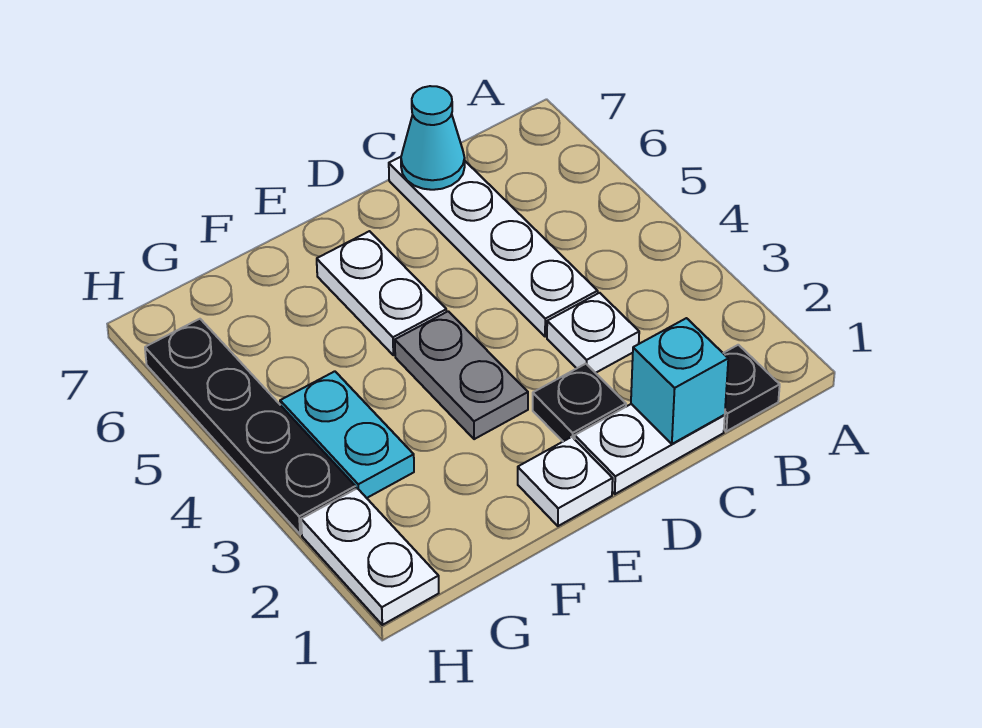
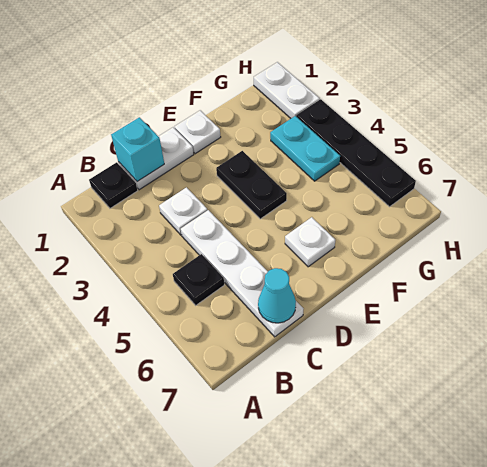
black plate D2 level 1 -> black plate B5 level 1
grey plate E3:E4 level 1 -> black plate E3:E4 level 1
white plate E5:E6 level 1 -> white plate E6 level 1

